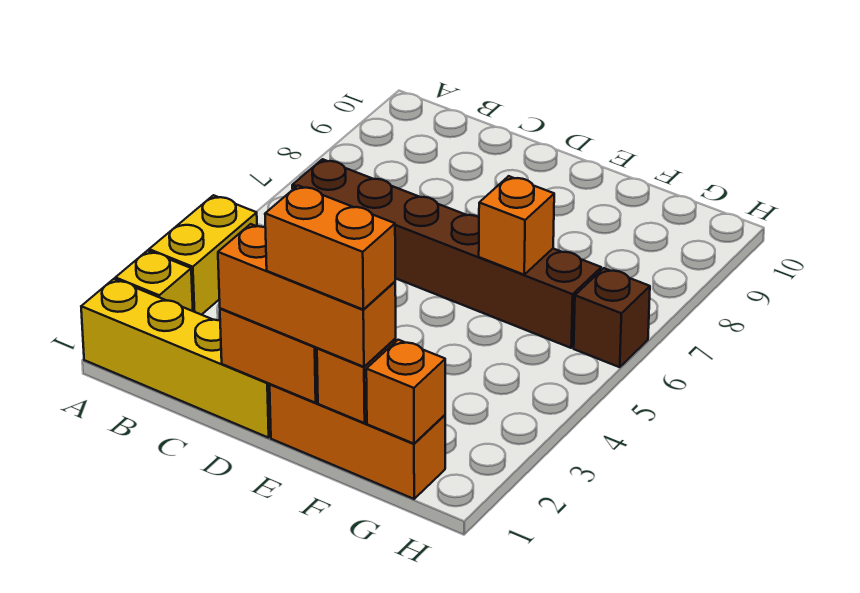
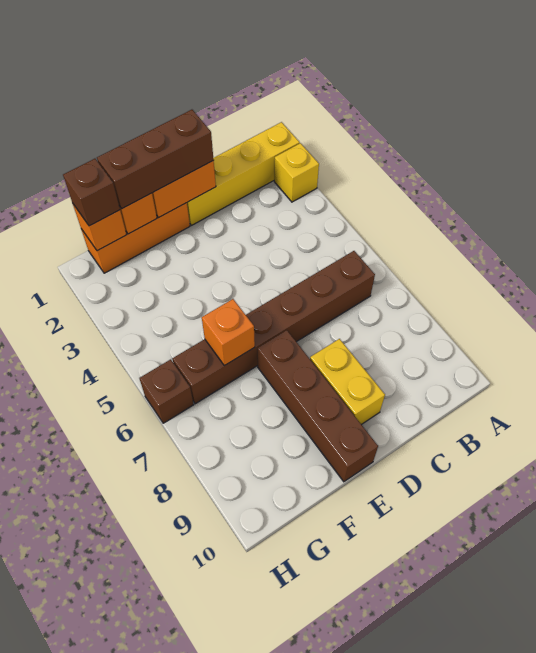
yellow brick A3:A4 level 1 -> yellow brick D8:D9 level 1
orange brick D1:F1 level 3 -> brown brick D1:F1 level 3
orange brick E1:F1 level 4 -> none
none -> brown brick E7:E10 level 1
none -> brown brick G1 level 3

